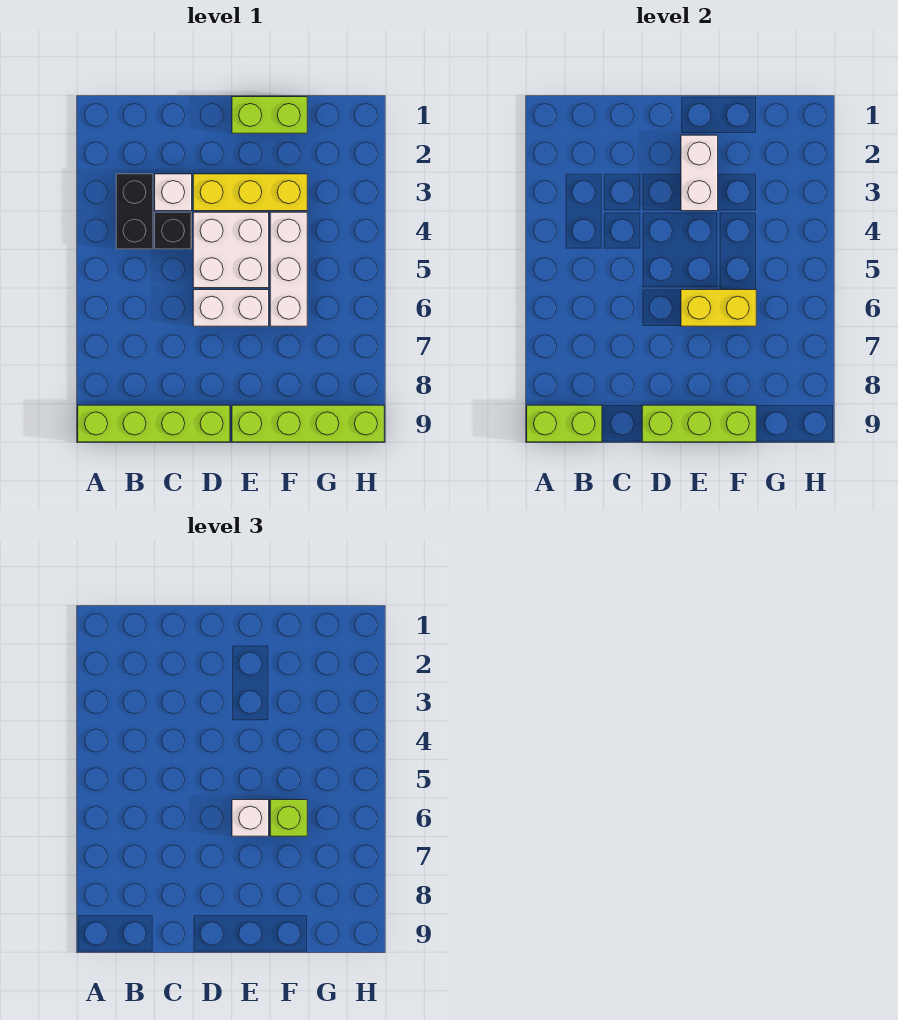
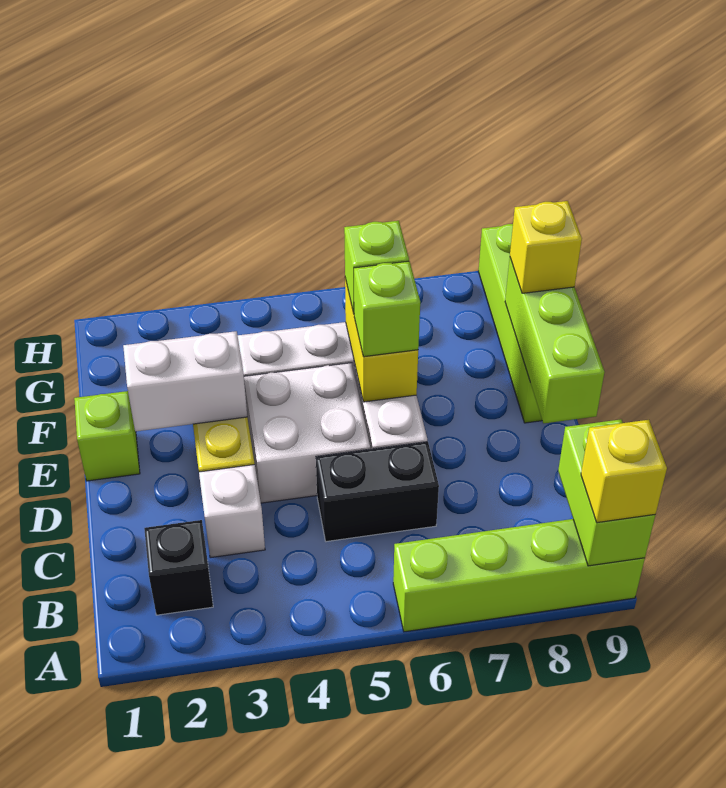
lime brick A9:D9 level 1 -> lime brick A6:A9 level 1
none -> yellow brick A9 level 3
black brick B3:B4 level 1 -> black brick C5:C6 level 1
black brick C4 level 1 -> black brick B2 level 1
lime brick E1:F1 level 1 -> lime brick E1 level 1
white brick E6 level 3 -> lime brick E6 level 3
none -> yellow brick F9 level 3

